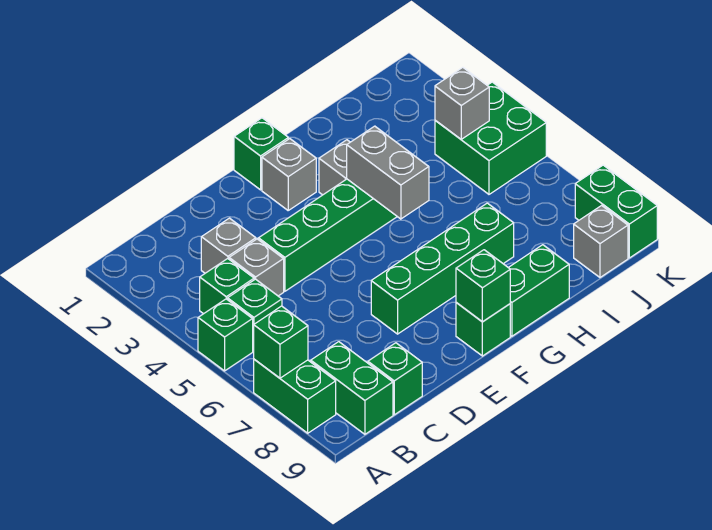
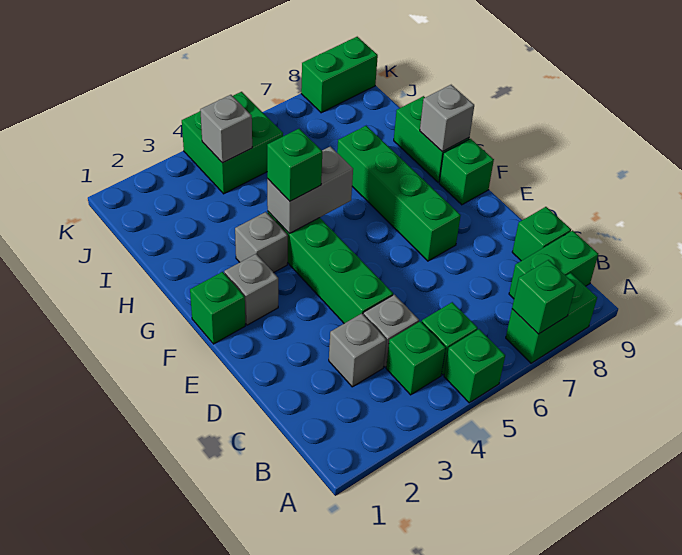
green brick F9 level 2 -> green brick G4 level 3
grey brick J9 level 1 -> grey brick G9 level 2

